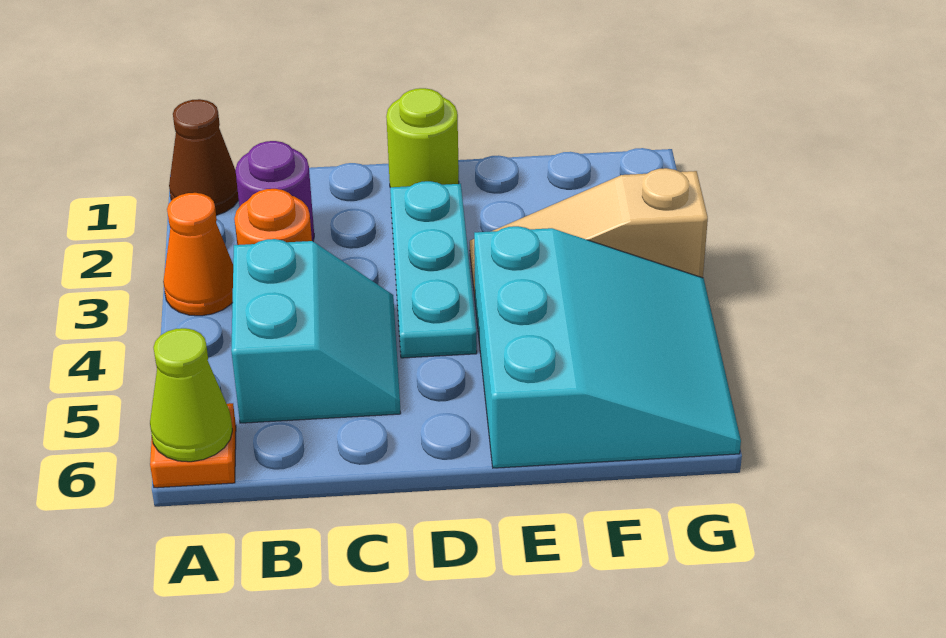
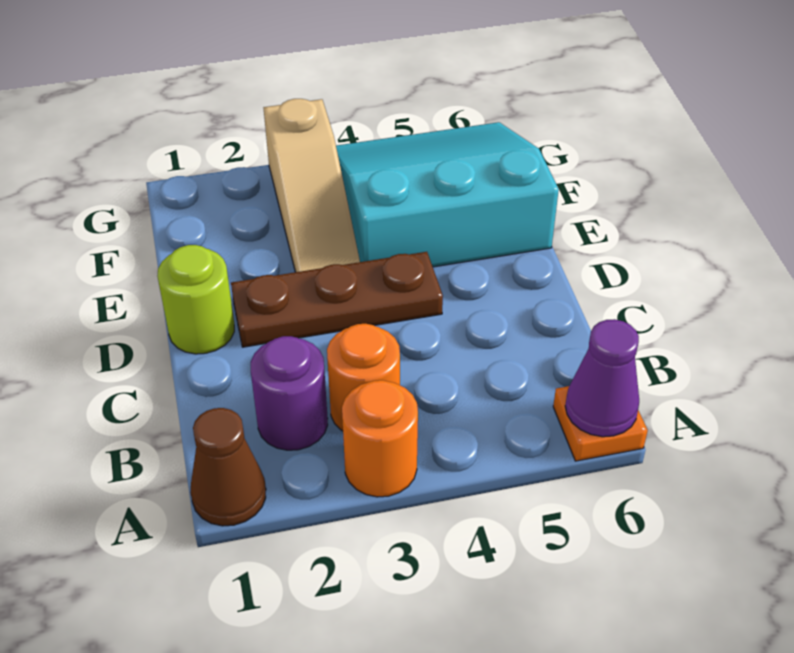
orange cone A3 level 1 -> orange round brick A3 level 1
lime cone A6 level 2 -> purple cone A6 level 2
cyan slope B4:C5 level 1 top B -> none
cyan plate D2:D4 level 1 -> brown plate D2:D4 level 1

